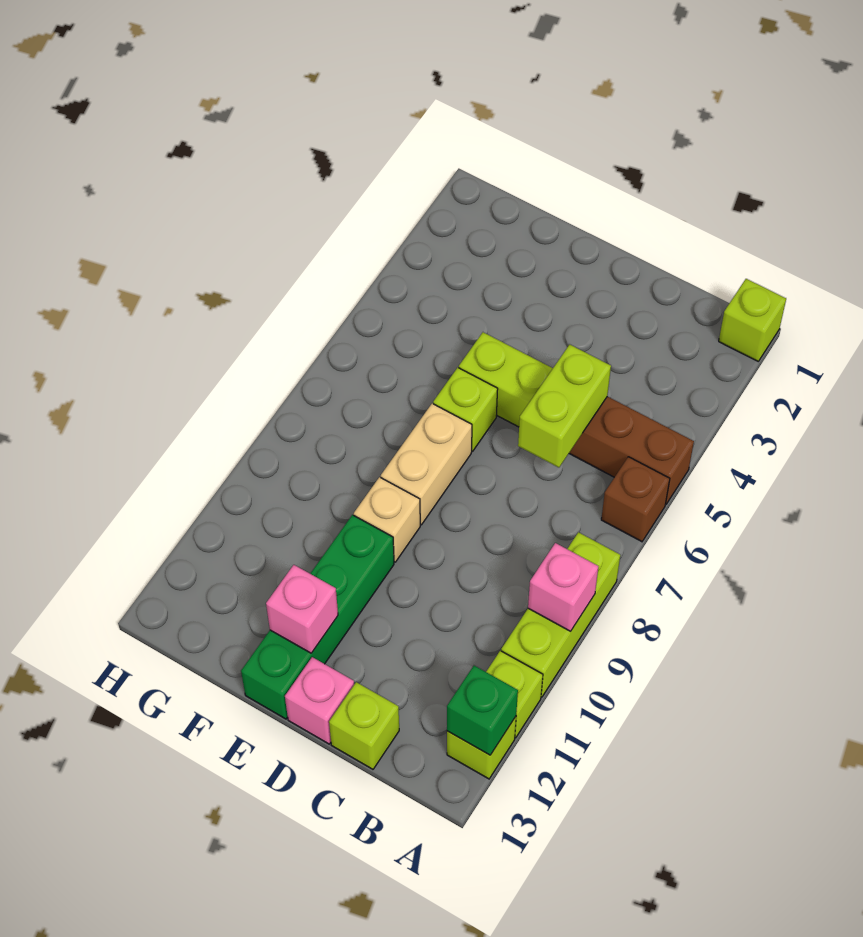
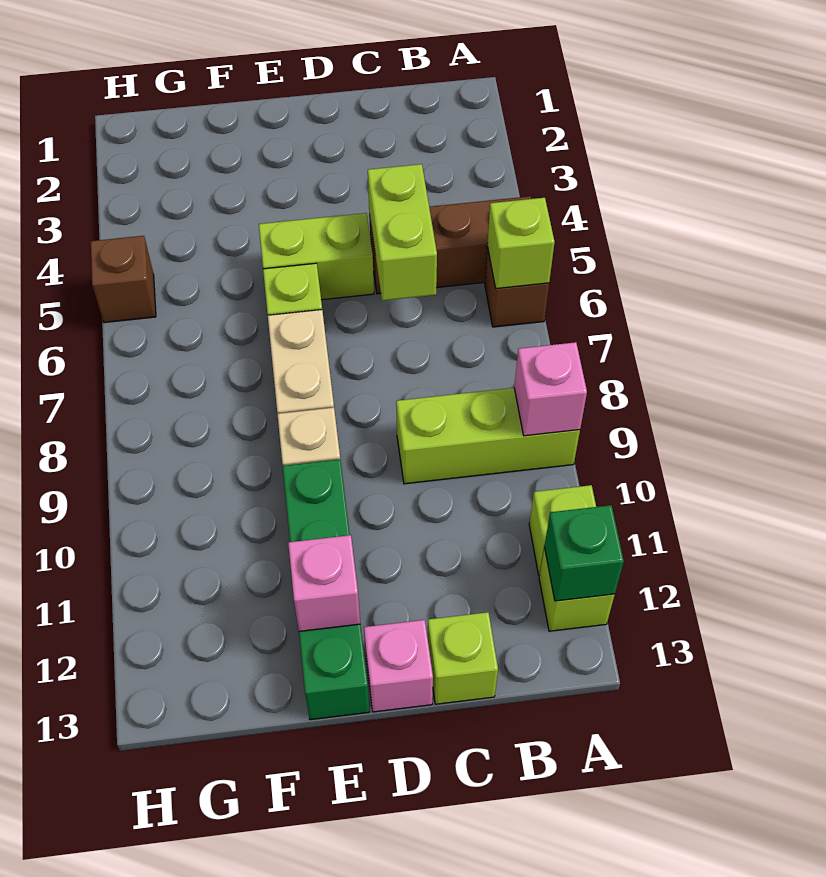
lime brick A1 level 1 -> lime brick A6 level 2
lime brick A8:A10 level 1 -> lime brick A9:C9 level 1
none -> brown brick H5 level 1

